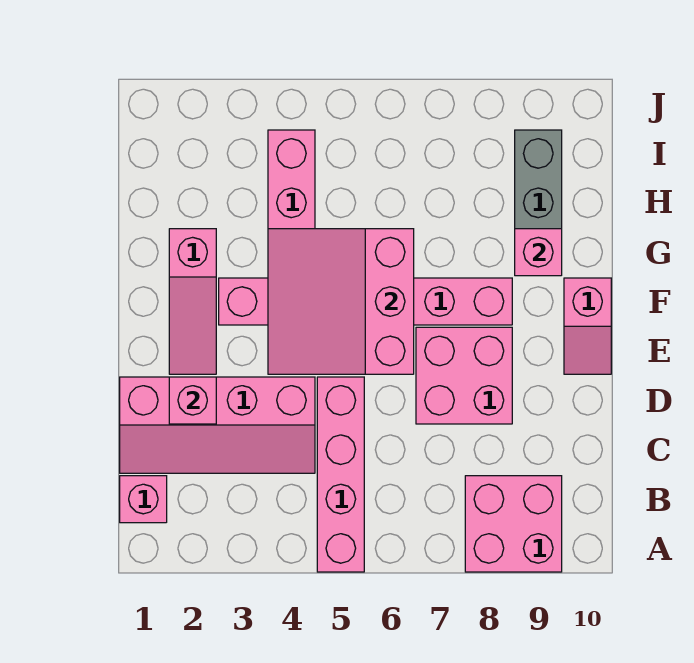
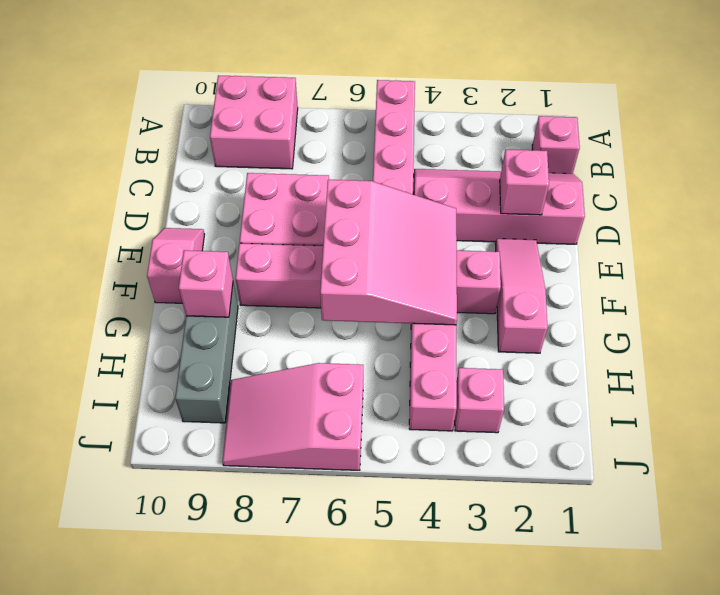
none -> pink brick I3 level 1
none -> pink slope I6:J8 level 1 top 6

